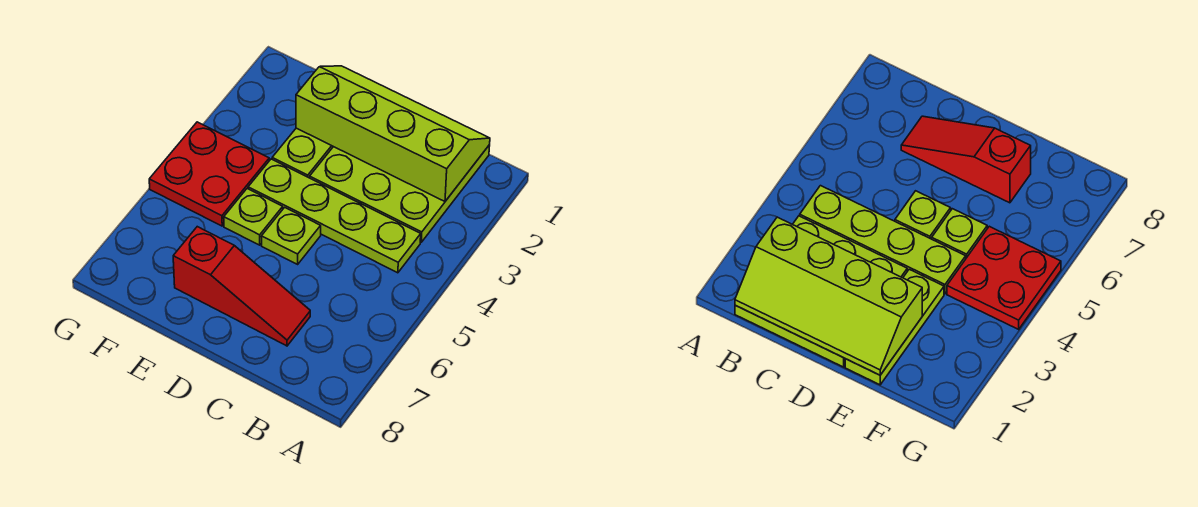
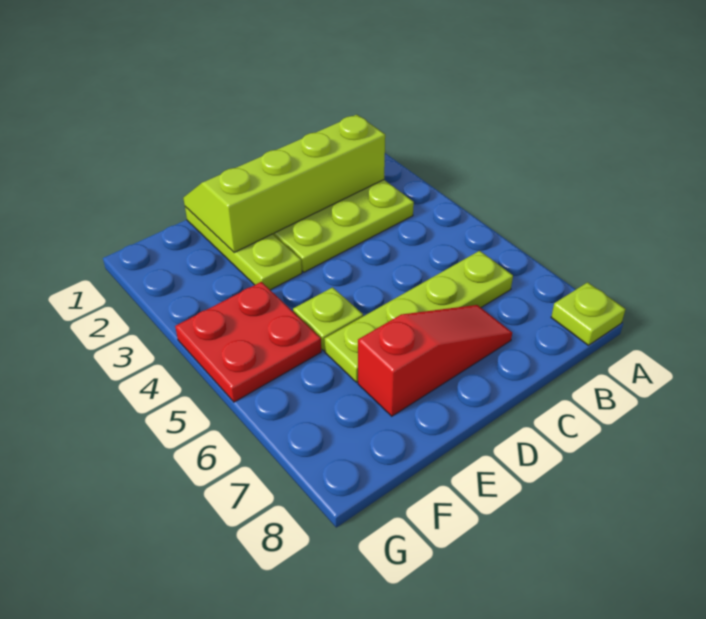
lime plate B4:E4 level 1 -> lime plate B6:E6 level 1
lime plate D5 level 1 -> lime plate A8 level 1

